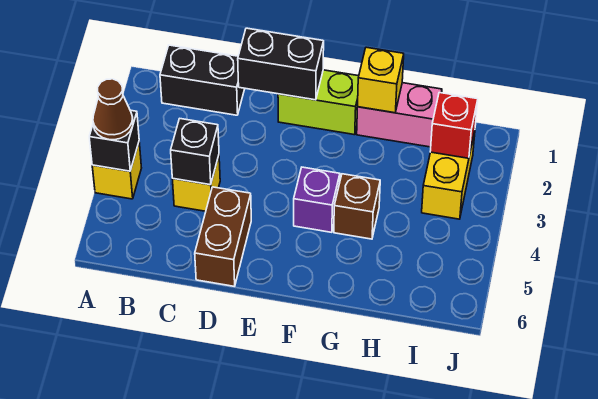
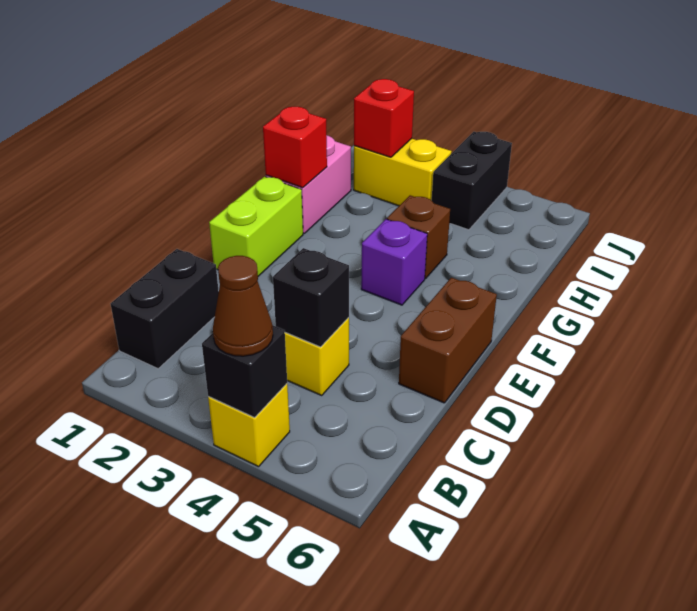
black brick D1:E1 level 2 -> black brick I4:J4 level 1
brown brick D5:D6 level 1 -> brown brick D6:E6 level 1
yellow brick G1 level 2 -> red brick G1 level 2

